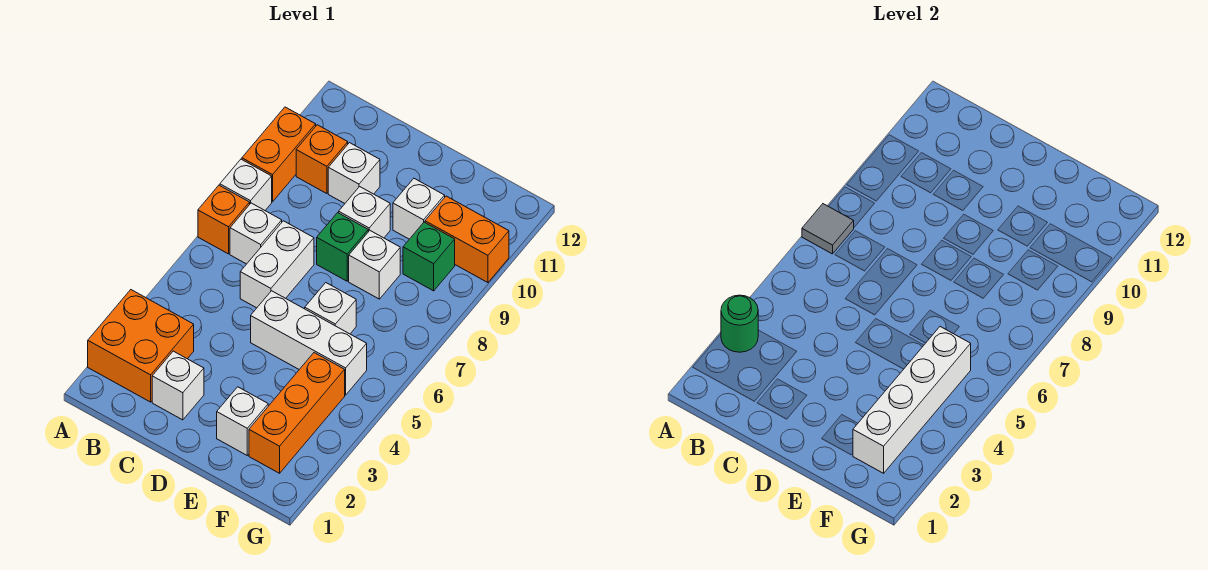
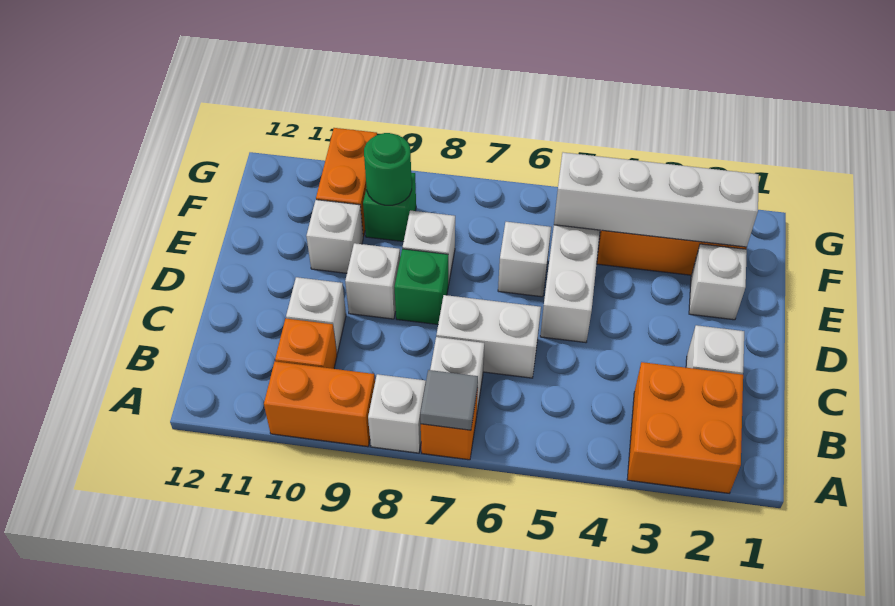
green round brick A3 level 2 -> green round brick F9 level 2

